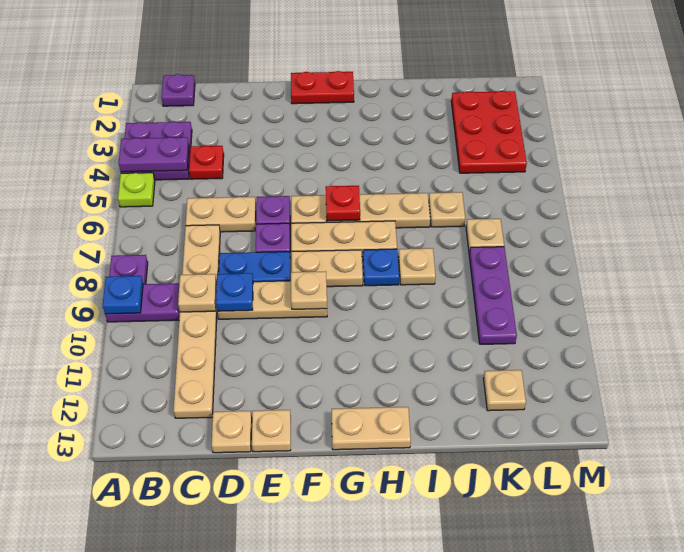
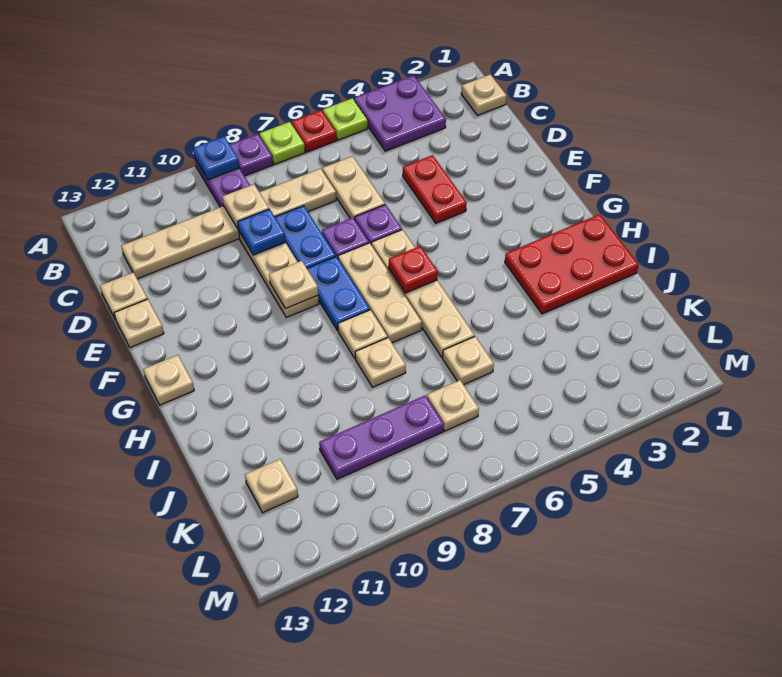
purple plate A4:B4 level 2 -> none
none -> lime plate A7 level 1
purple plate B1 level 1 -> tan plate B1 level 1
red plate C4 level 1 -> red plate A6 level 1
red plate F1:G1 level 1 -> red plate D4:E4 level 1
tan plate F8:G8 level 1 -> blue plate F8:G8 level 1
tan plate G13:H13 level 1 -> tan plate G13 level 1
blue plate H8 level 1 -> tan plate H8 level 1
red plate K2:L4 level 1 -> red plate H1:I3 level 1

